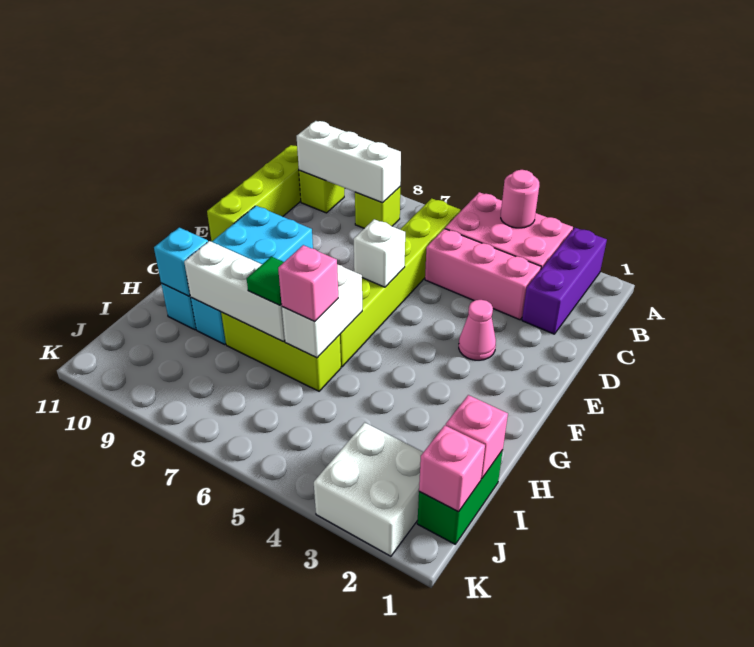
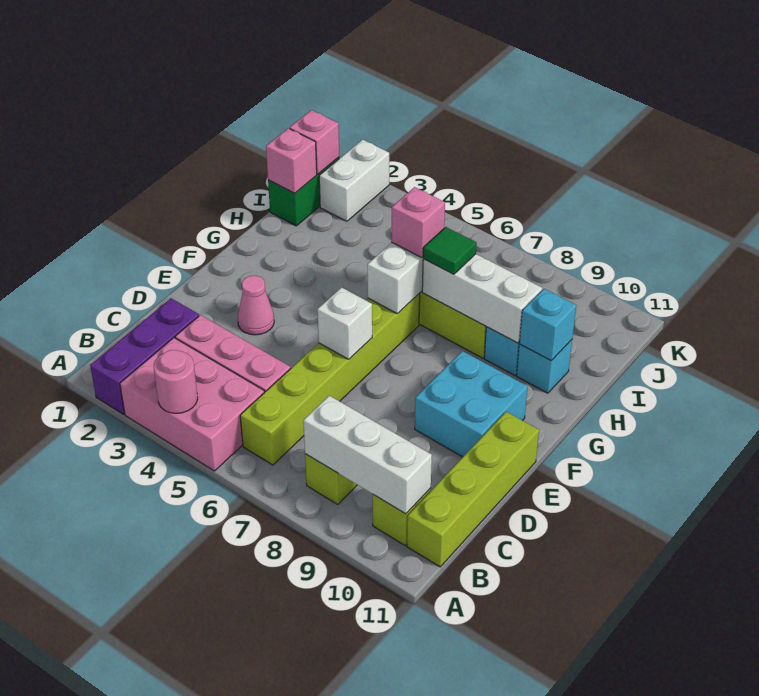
white brick J2:K3 level 1 -> white brick J2:K2 level 1

